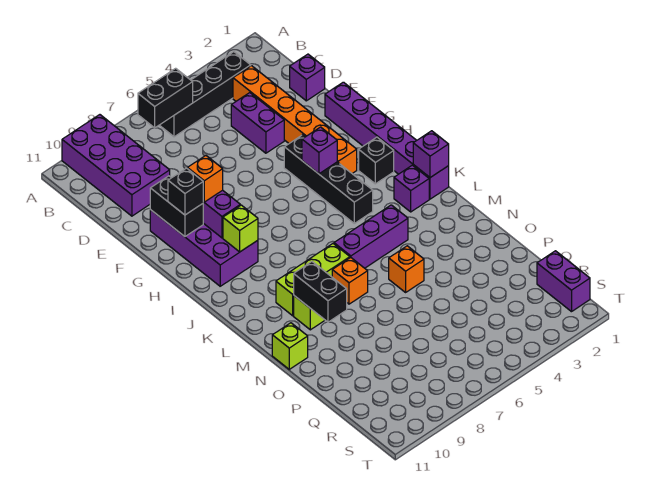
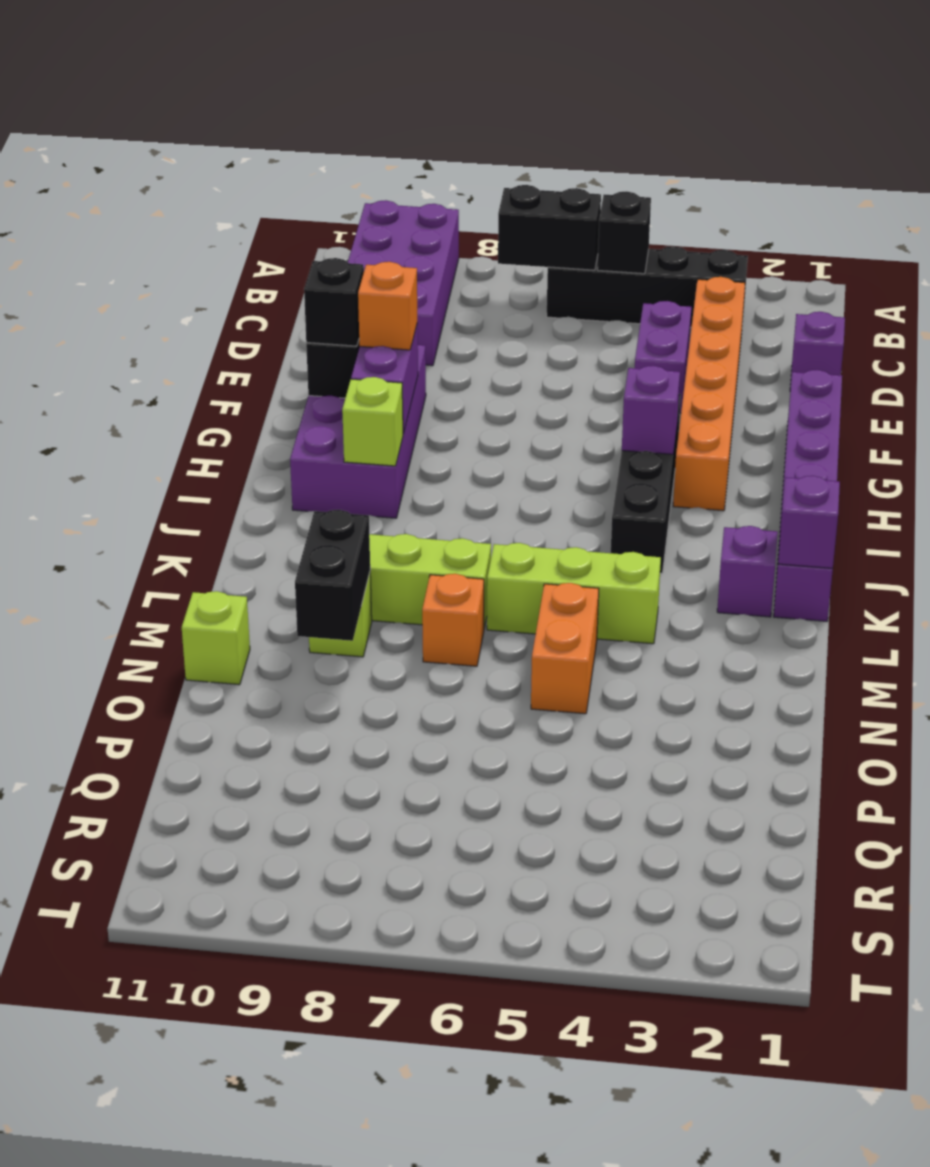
black brick I2 level 1 -> black brick B5 level 2
purple brick L4:L6 level 1 -> lime brick L4:L6 level 1
orange brick N5 level 1 -> orange brick M5:N5 level 1
purple brick R1:S1 level 1 -> none

